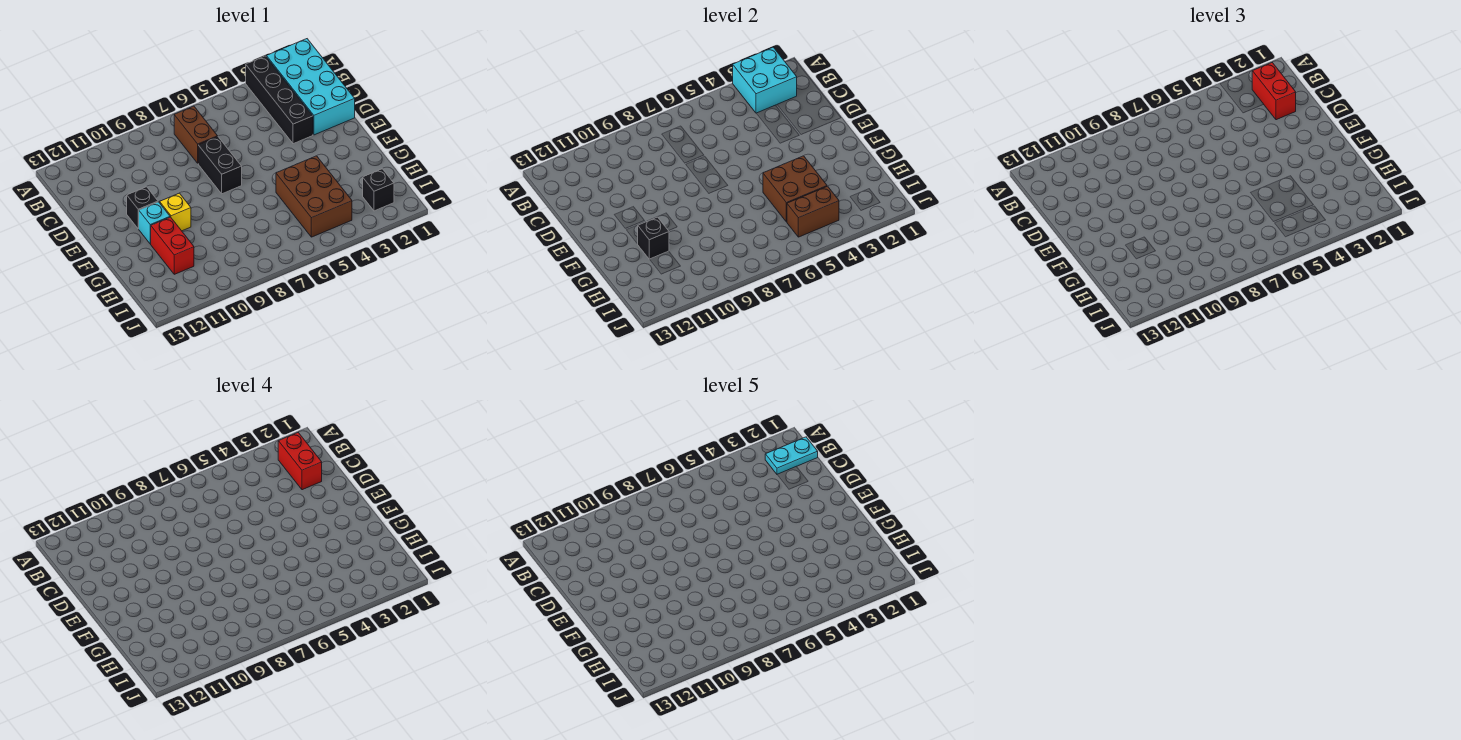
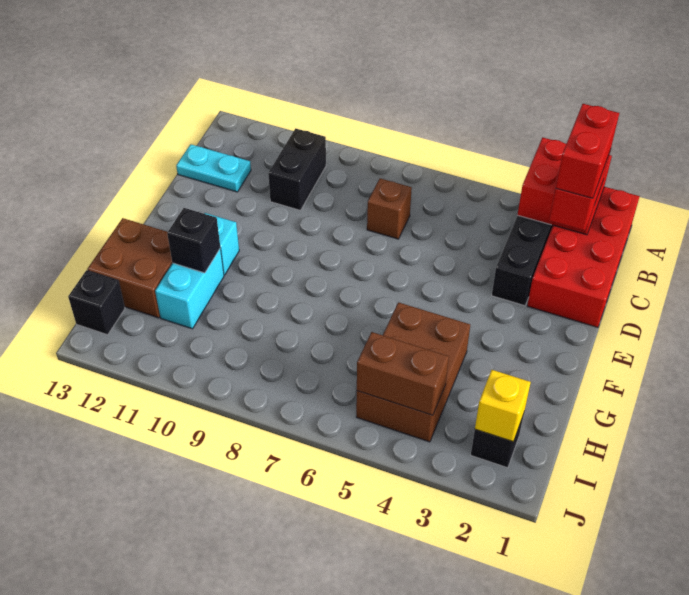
cyan brick A1:D2 level 1 -> red brick A1:D2 level 1
cyan brick A2:B3 level 2 -> red brick A2:B3 level 2
cyan plate B1:B2 level 5 -> cyan plate C12:C13 level 1
brown brick B7:C7 level 1 -> brown brick C7 level 1
black brick D7:E7 level 1 -> black brick B10:C10 level 1
black brick E11 level 1 -> black brick I13 level 1
yellow brick F10 level 1 -> yellow brick I2 level 2
brown brick G4:H5 level 2 -> brown brick G12:H13 level 1
red brick G11:H11 level 1 -> cyan brick G11:H11 level 1

